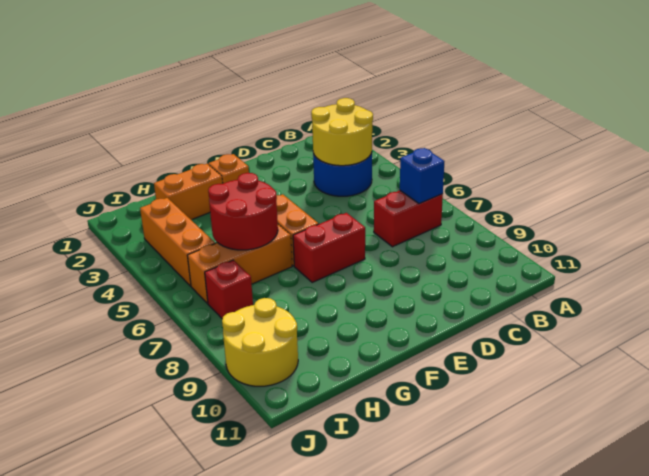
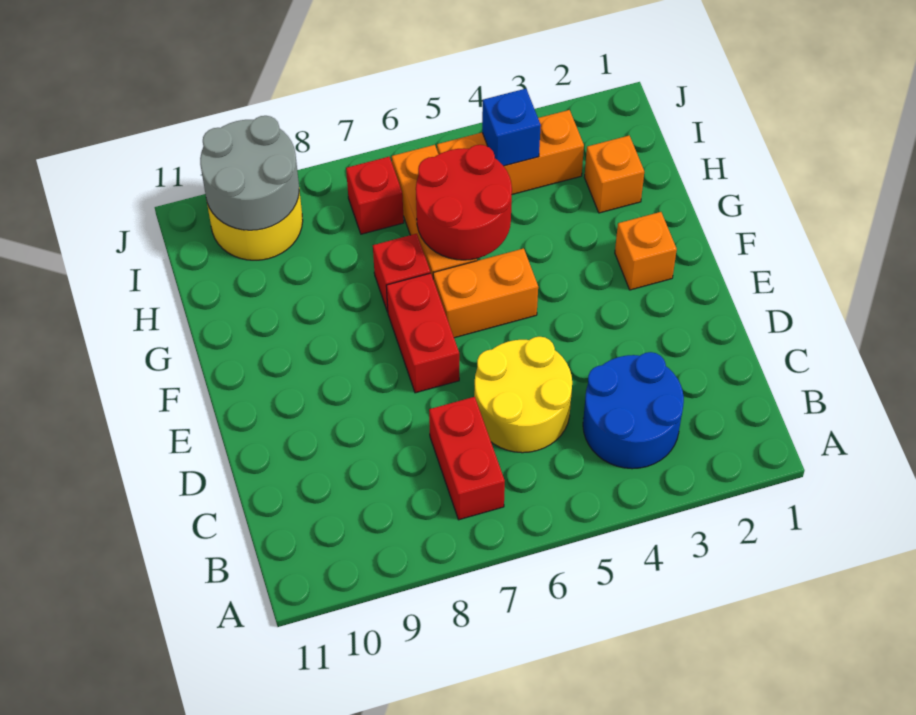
yellow round brick B3:C4 level 2 -> yellow round brick C5:D6 level 1
blue brick B7 level 2 -> blue brick I4 level 2
orange brick G2:H2 level 1 -> orange brick H2 level 1
none -> red brick G7 level 1
none -> grey round brick I9:J10 level 2

